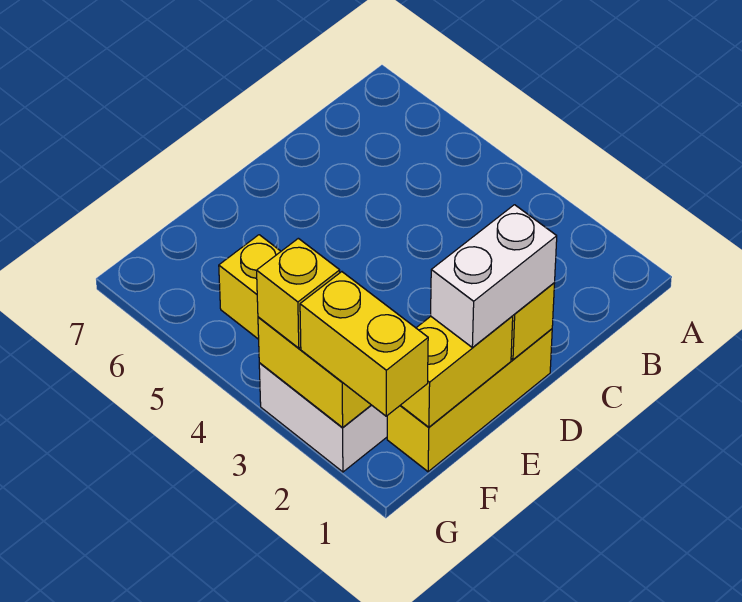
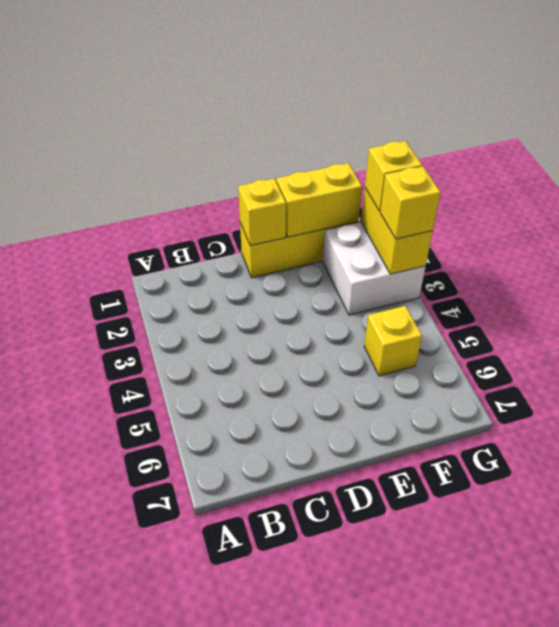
white brick D1:E1 level 3 -> none
yellow brick G1:G2 level 3 -> yellow brick G2 level 3

